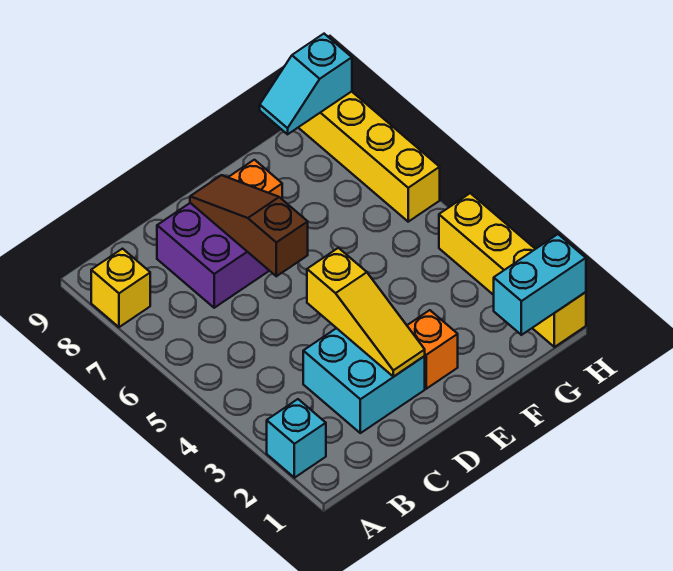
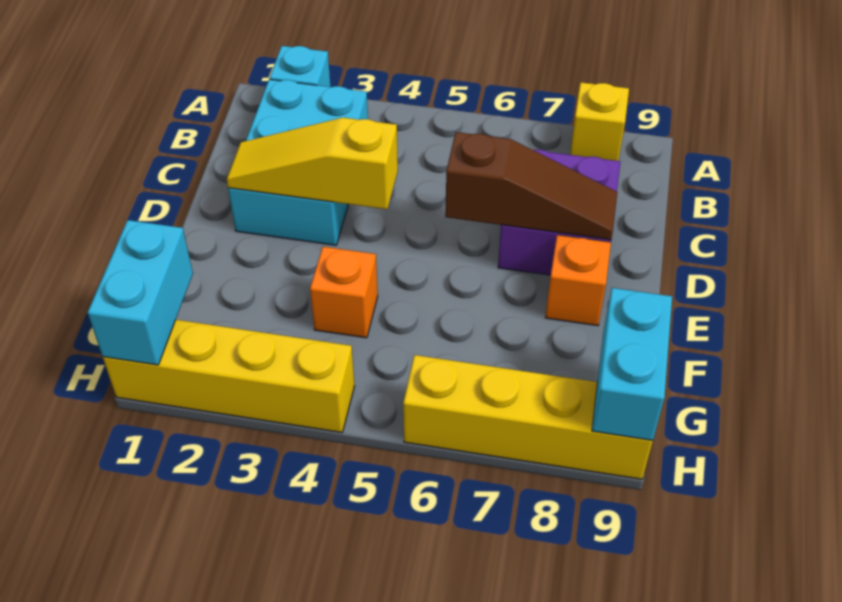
cyan brick C2:D3 level 1 -> cyan brick B2:D3 level 1
orange brick E2 level 1 -> orange brick F4 level 1
cyan slope G9:H9 level 2 top H -> cyan brick G9:H9 level 2

